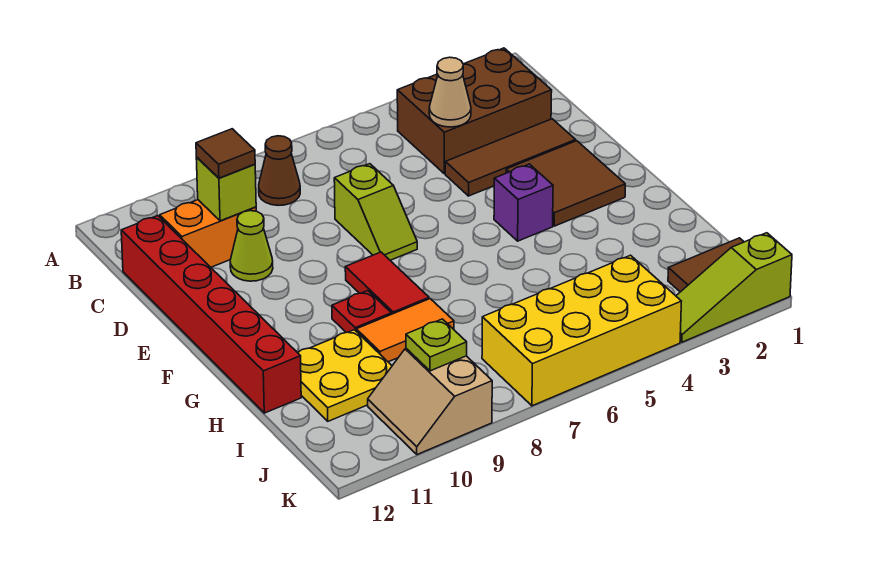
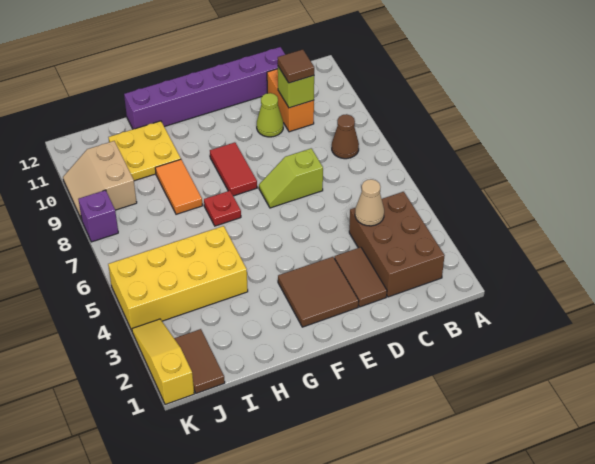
red brick C12:H12 level 1 -> purple brick C12:H12 level 1
brown tile D2:D4 level 1 -> brown tile D2:D3 level 1
purple brick F4 level 1 -> purple brick K8 level 1
red tile F8:G8 level 1 -> red tile F8:F9 level 1
red plate G9 level 1 -> red plate G7 level 1
yellow brick J4:K7 level 1 -> yellow brick H4:K5 level 1
tan slope J9:K10 level 1 top 9 -> tan slope J9:K10 level 1 top J
lime plate J9 level 2 -> none
lime slope K1:K3 level 1 top 1 -> yellow slope K1:K3 level 1 top 1

